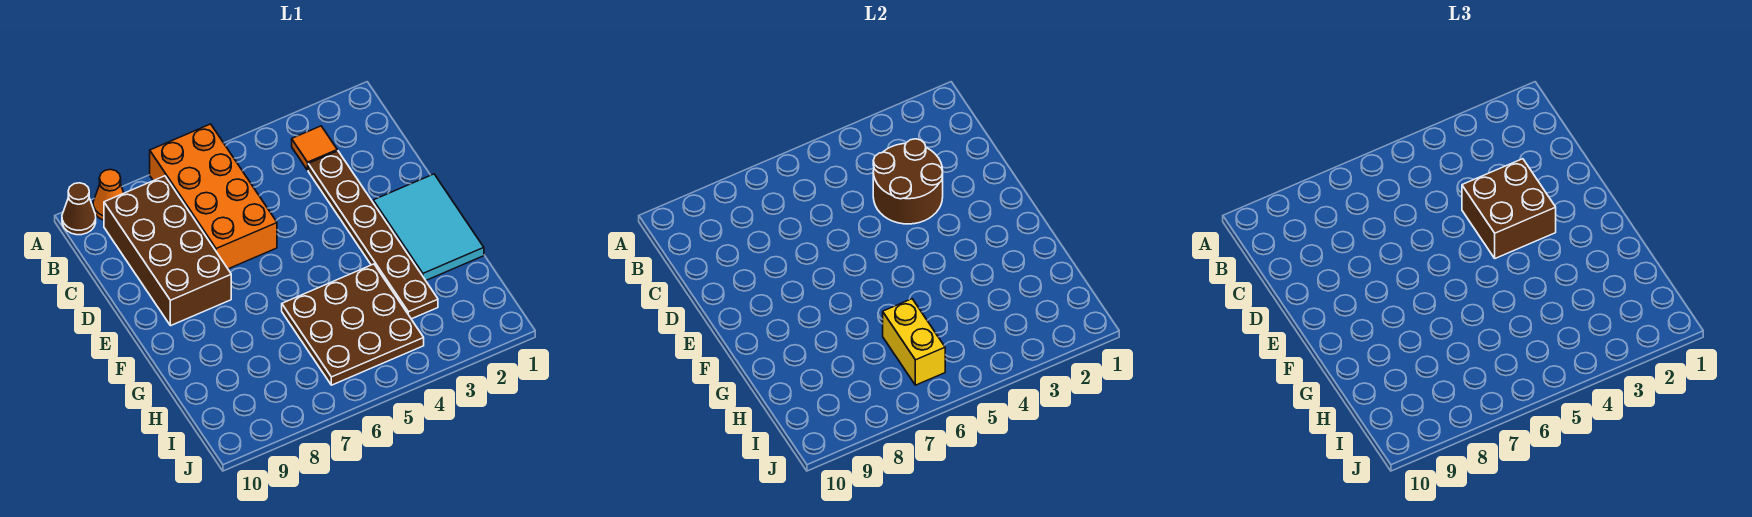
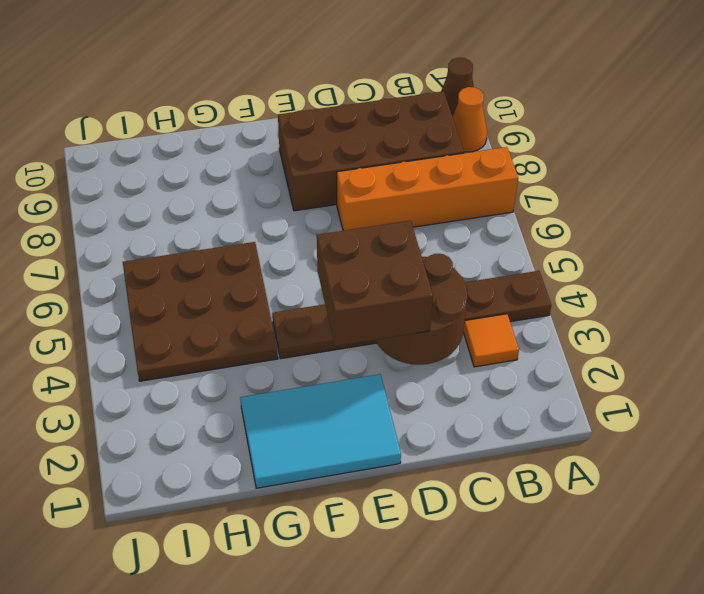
orange brick A6:D7 level 1 -> orange brick A7:D7 level 1
brown plate C3:H3 level 1 -> brown plate A4:F4 level 1
yellow brick H6:I6 level 2 -> none

